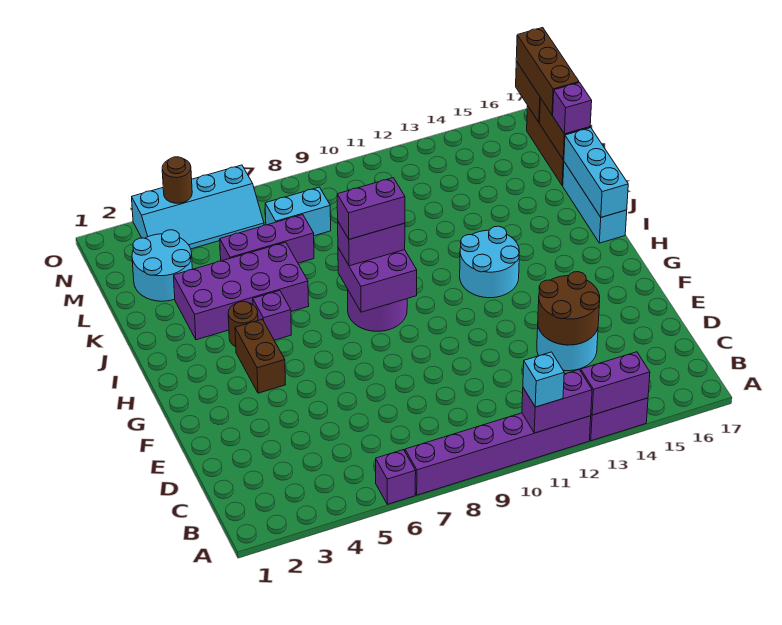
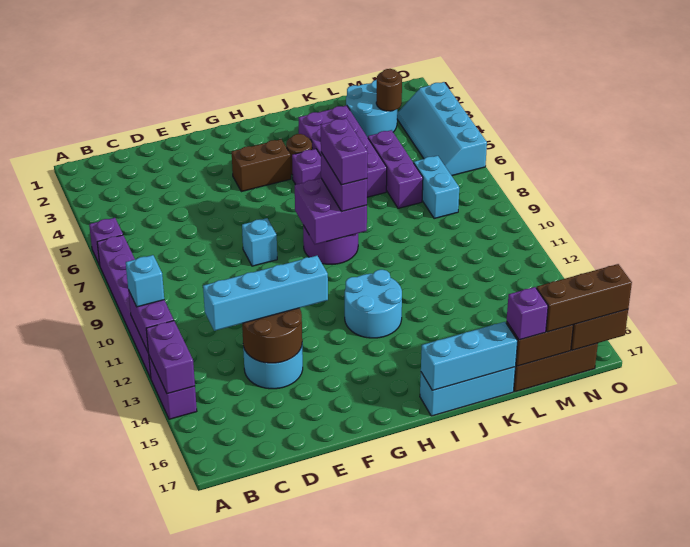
none -> cyan brick C13:F13 level 3
none -> cyan brick F8 level 1
brown round brick O4 level 2 -> brown round brick M3 level 2

